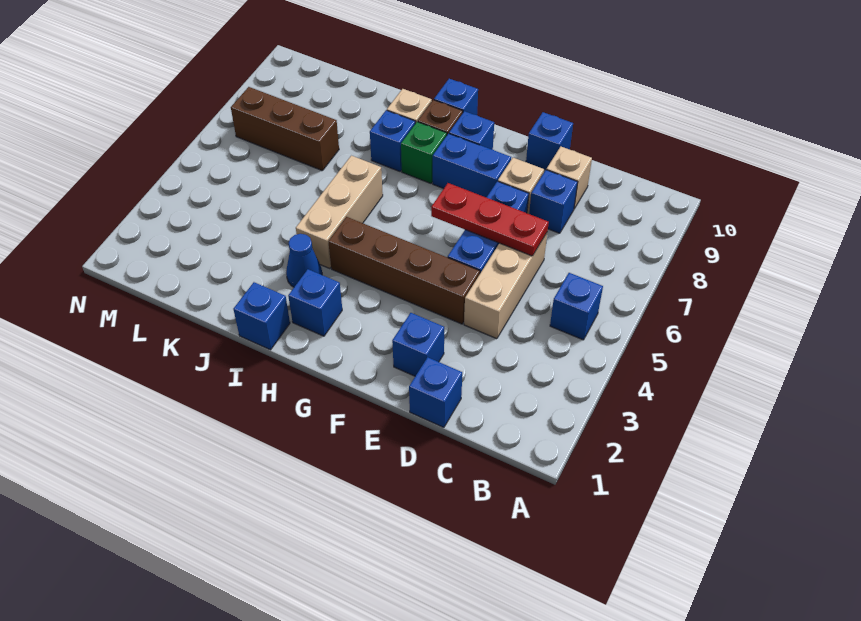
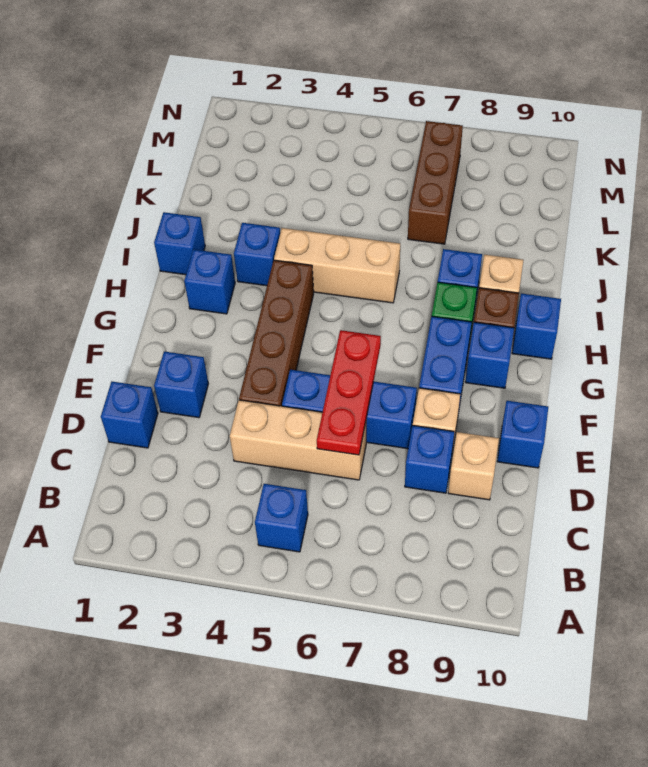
blue cone I3 level 1 -> blue brick I3 level 1

